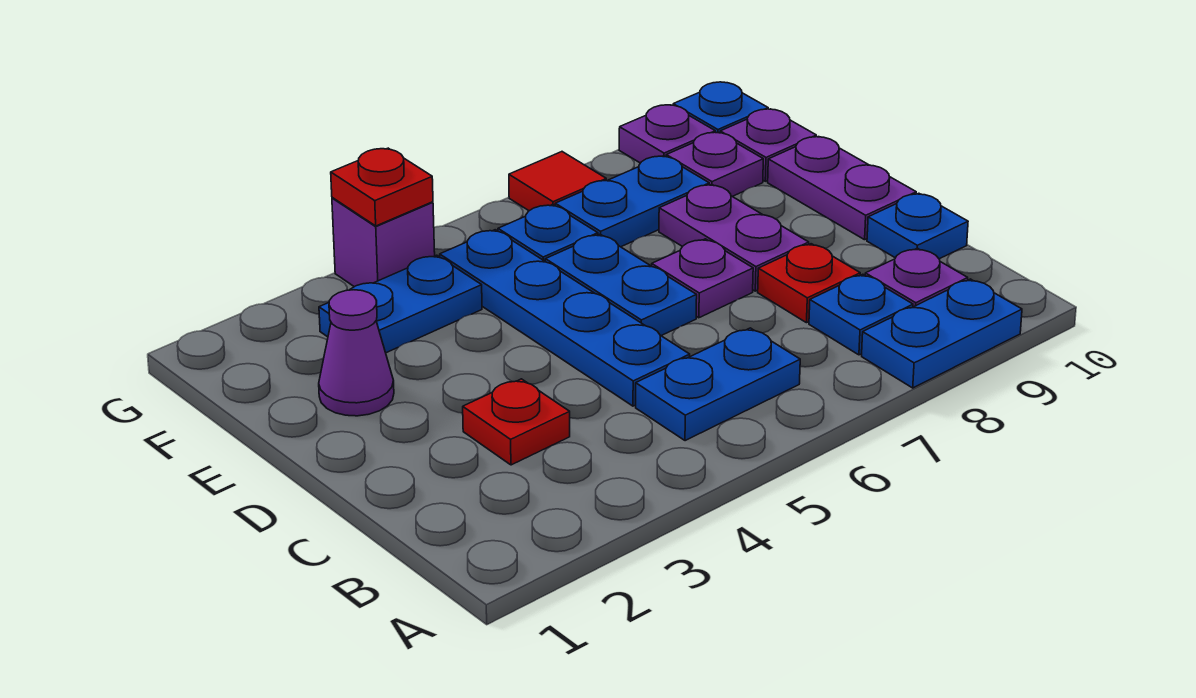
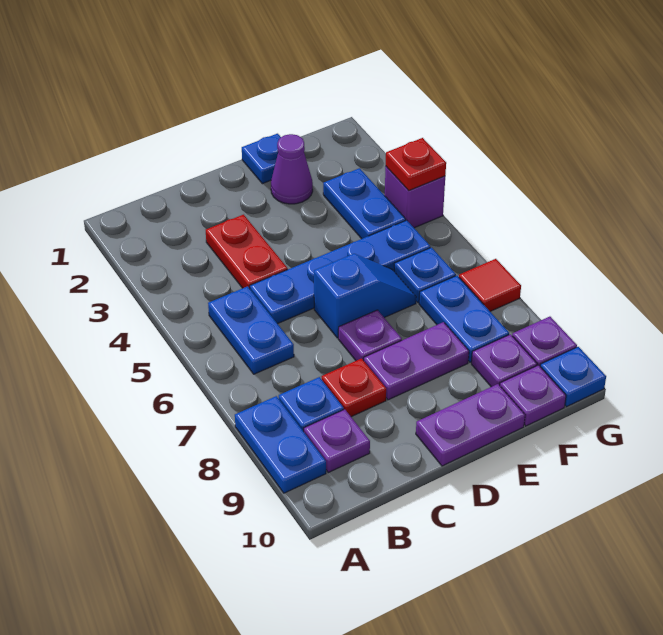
red plate C3 level 1 -> red plate C3:C4 level 1
blue plate C10 level 1 -> blue plate E1 level 1
blue plate D6:E6 level 1 -> blue slope D6:E6 level 1 top D

